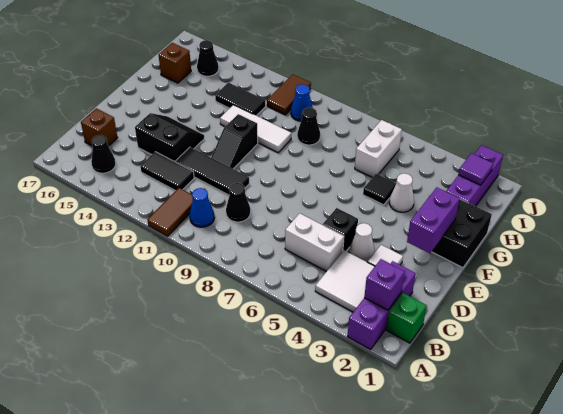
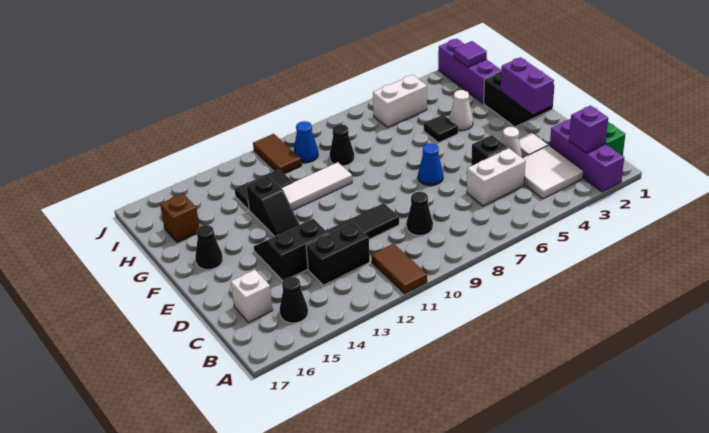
blue cone B10 level 1 -> blue cone E7 level 1
black tile C12:C13 level 1 -> black brick C12:C13 level 1
brown brick C16 level 1 -> white brick C16 level 1
black slope E11:F11 level 1 top F -> black slope F13:G13 level 1 top G
white brick H6:I6 level 1 -> white brick I5:I6 level 1
black cone I15 level 1 -> black cone F16 level 1

